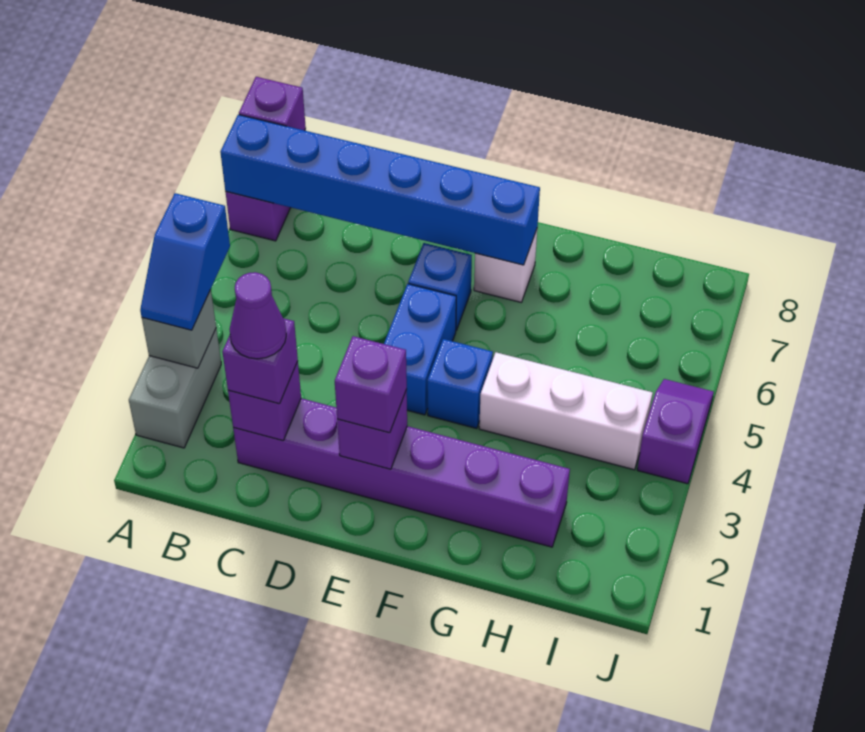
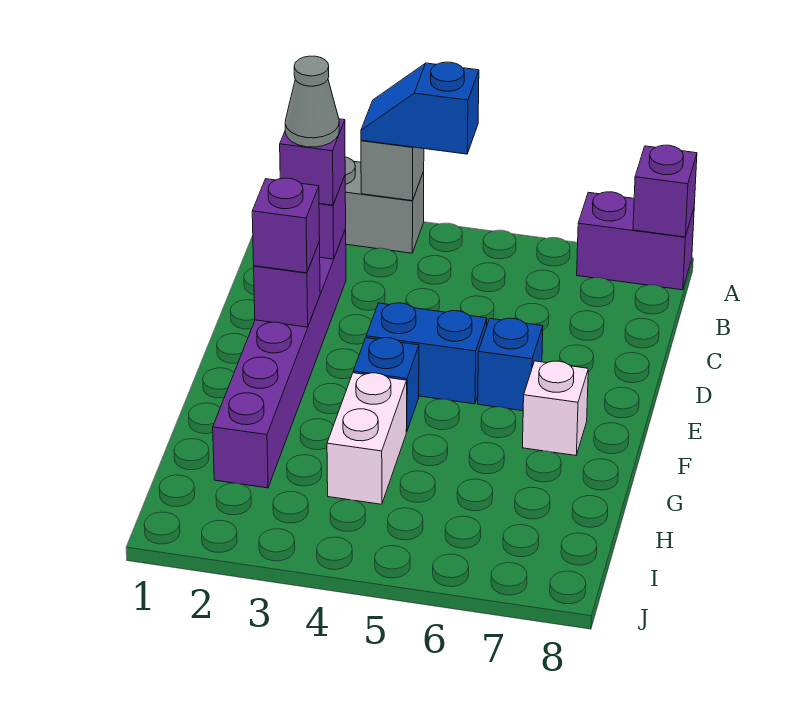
blue brick A7:F7 level 2 -> none
purple cone C2 level 4 -> grey cone C2 level 4
white brick G4:I4 level 1 -> white brick G4:H4 level 1
purple slope J4:J5 level 1 top 4 -> none

